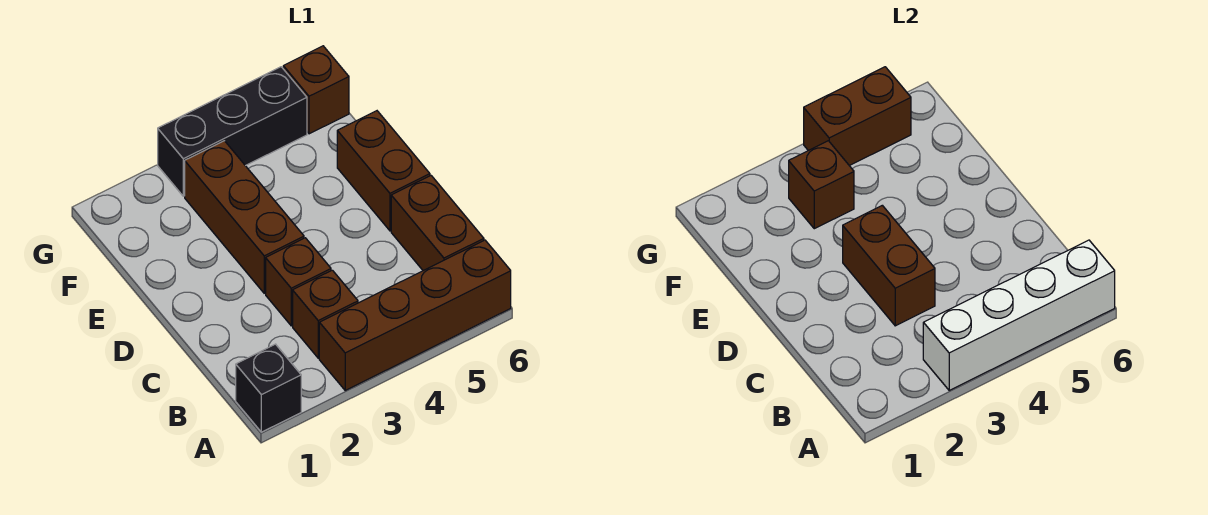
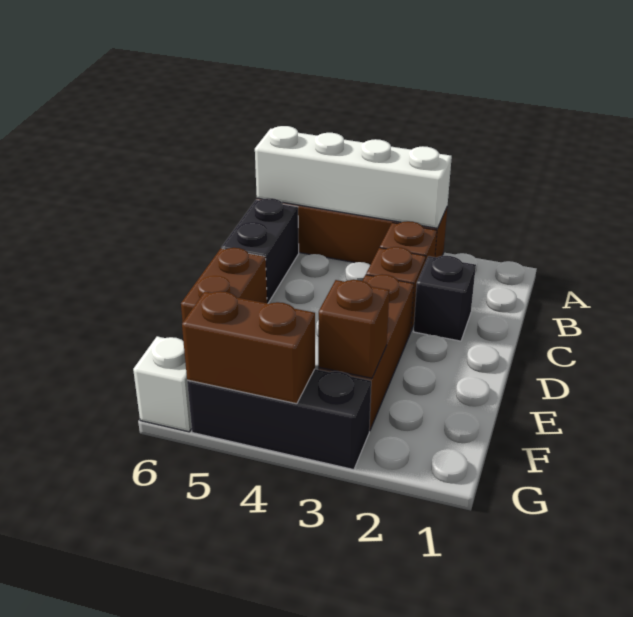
black brick A1 level 1 -> black brick C2 level 1
brown brick B6:C6 level 1 -> black brick B6:C6 level 1
brown brick C3:D3 level 2 -> none
brown brick G6 level 1 -> white brick G6 level 1

